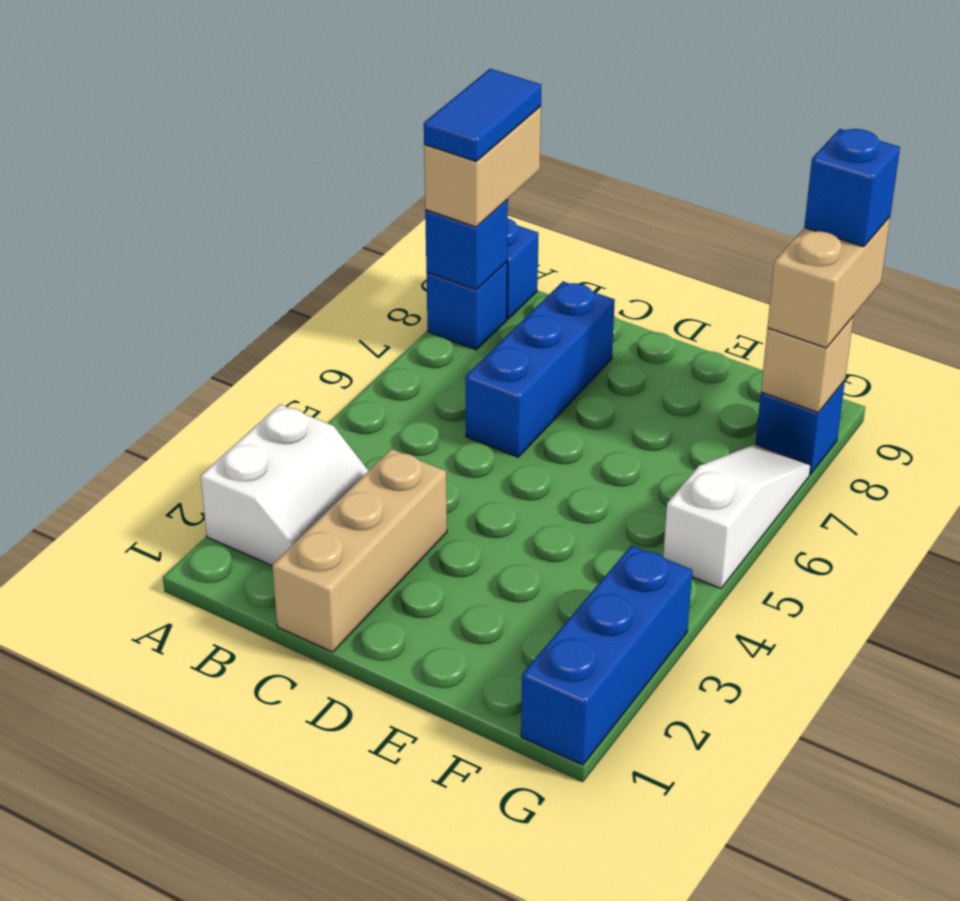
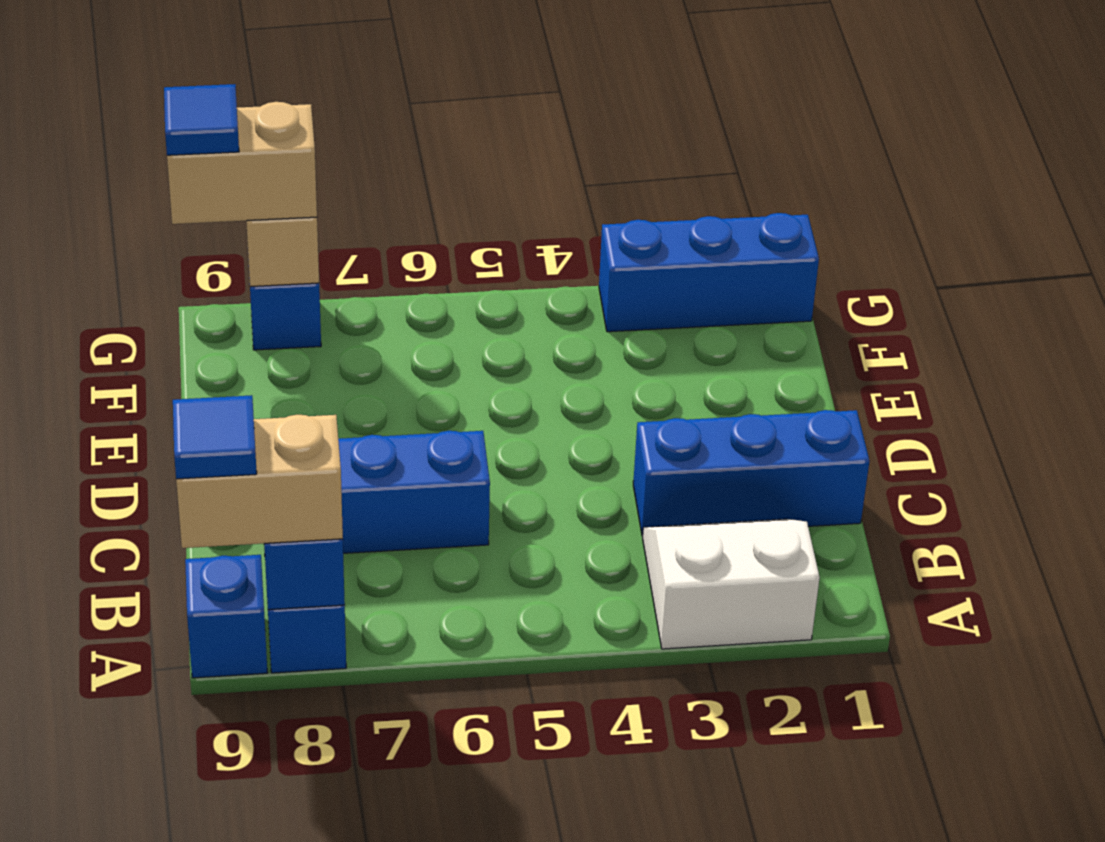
blue tile A8:A9 level 4 -> blue tile A9 level 4
tan brick C1:C3 level 1 -> blue brick C1:C3 level 1
white slope G5:G7 level 1 top 5 -> none
blue brick G9 level 4 -> blue tile G9 level 4

